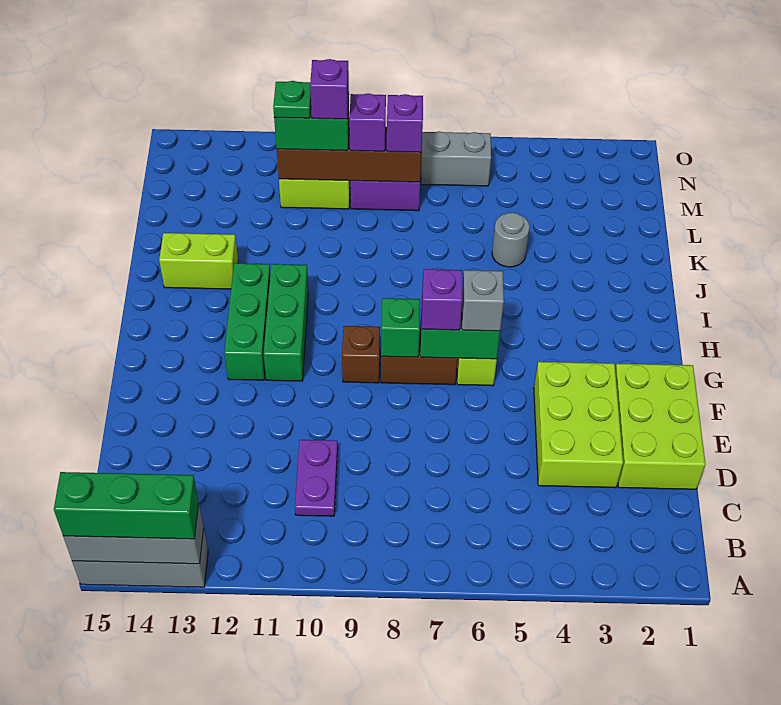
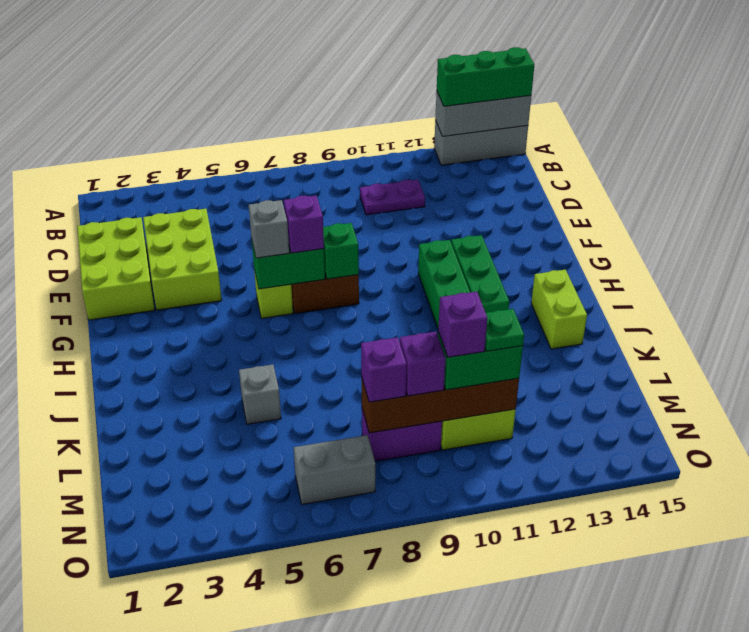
purple plate C10:D10 level 1 -> purple plate C10:C11 level 1
brown brick G9 level 1 -> none
lime brick J13:J14 level 1 -> lime brick I14:J14 level 1
grey round brick K5 level 1 -> grey brick K5 level 1

